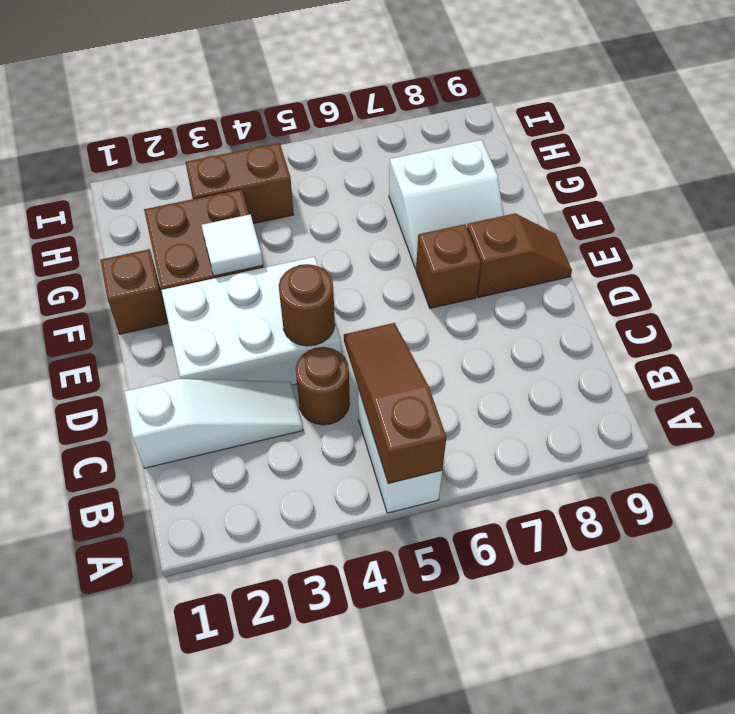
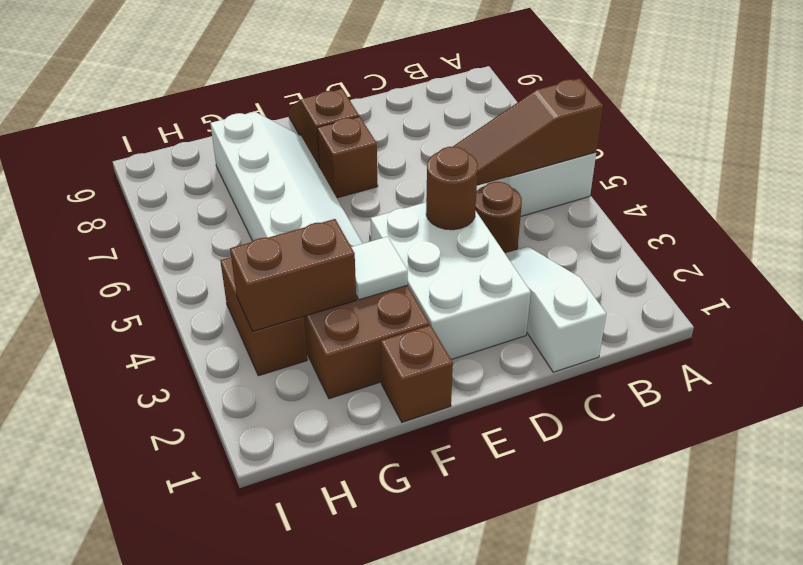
white slope F7:G8 level 1 top G -> white slope F5:G8 level 1 top G
none -> brown brick G3:H3 level 2

